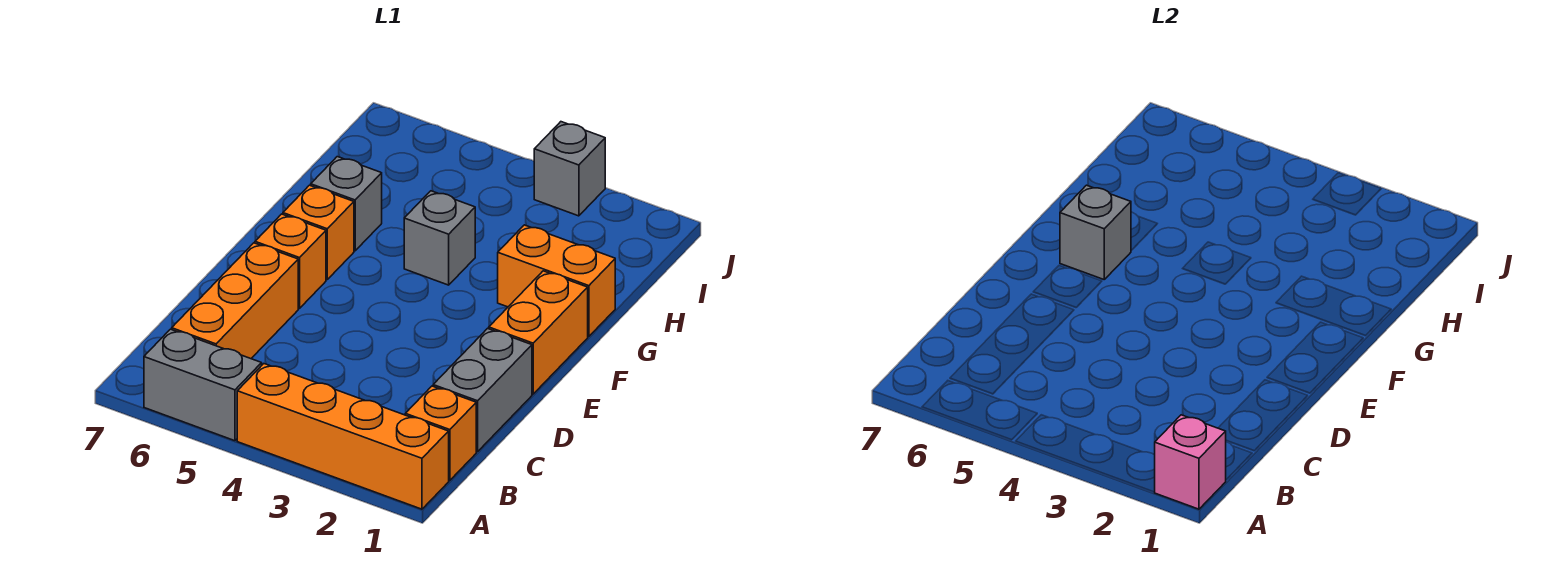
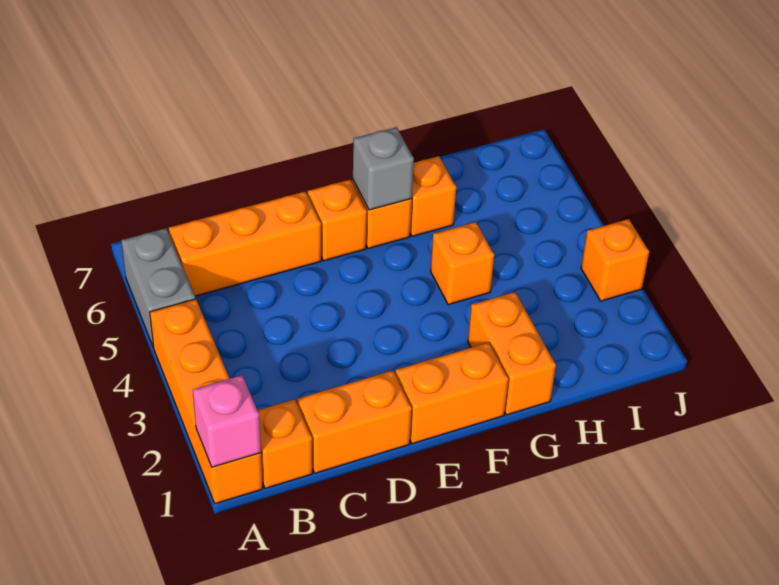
grey brick C1:D1 level 1 -> orange brick C1:D1 level 1
grey brick G4 level 1 -> orange brick G4 level 1
grey brick G6 level 1 -> orange brick G6 level 1
grey brick J3 level 1 -> orange brick J3 level 1

